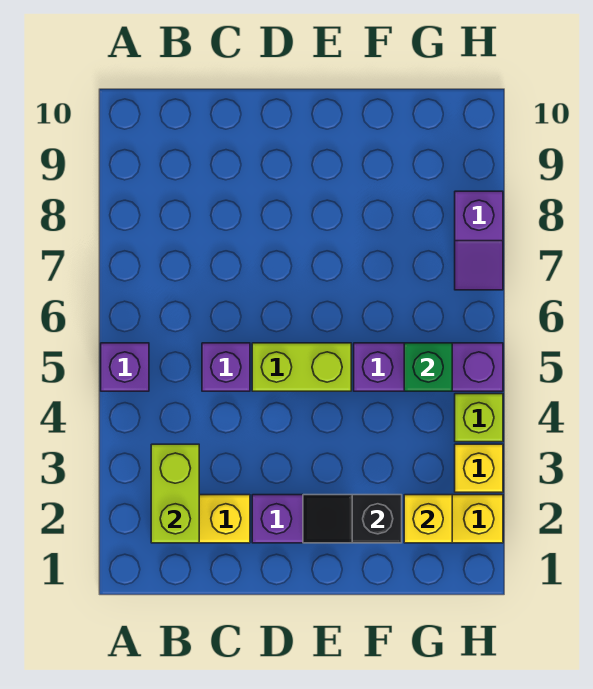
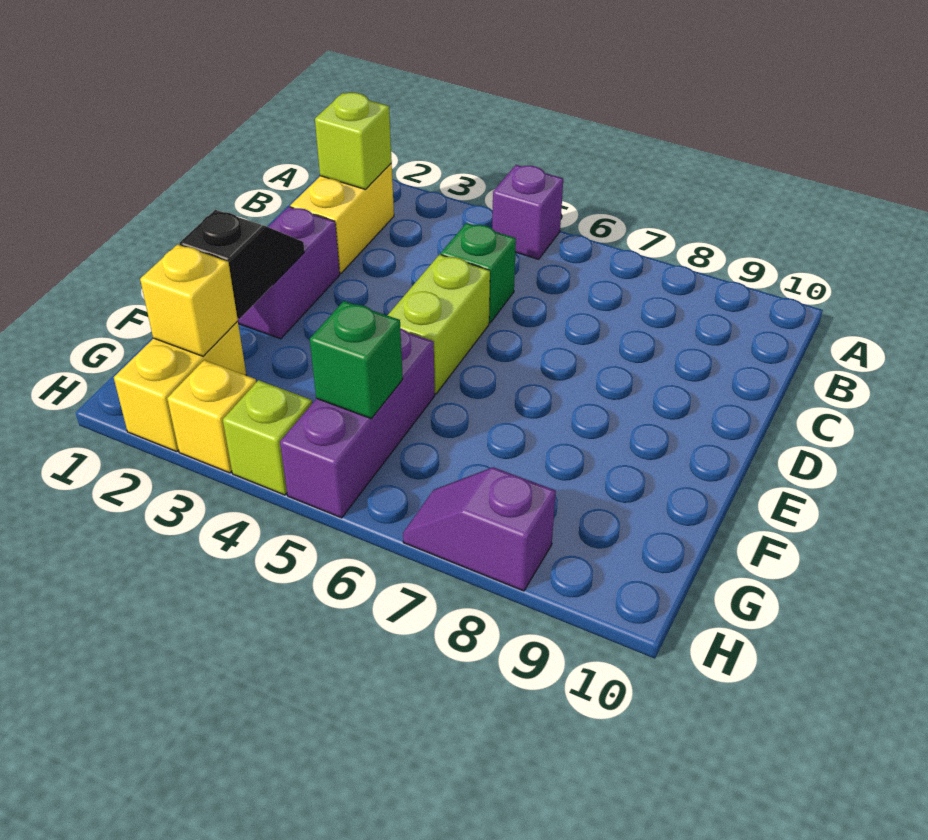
lime brick B2:B3 level 2 -> lime brick B2 level 2
purple brick C5 level 1 -> green brick C5 level 1

